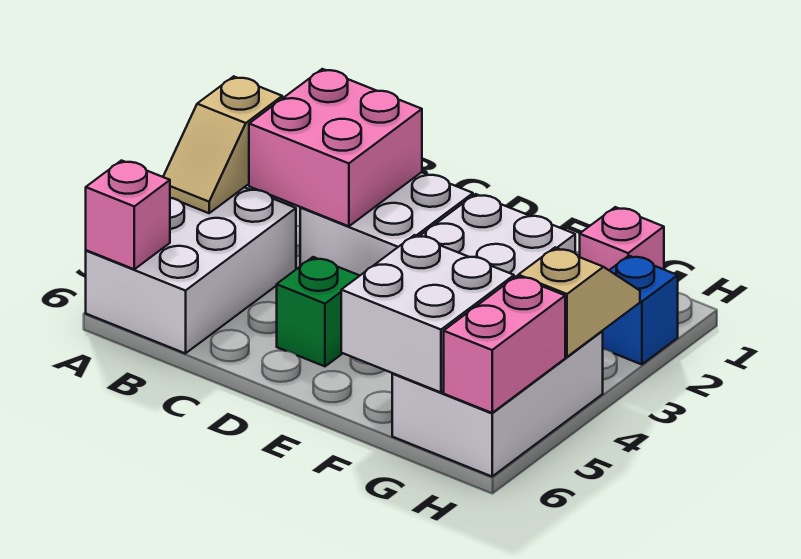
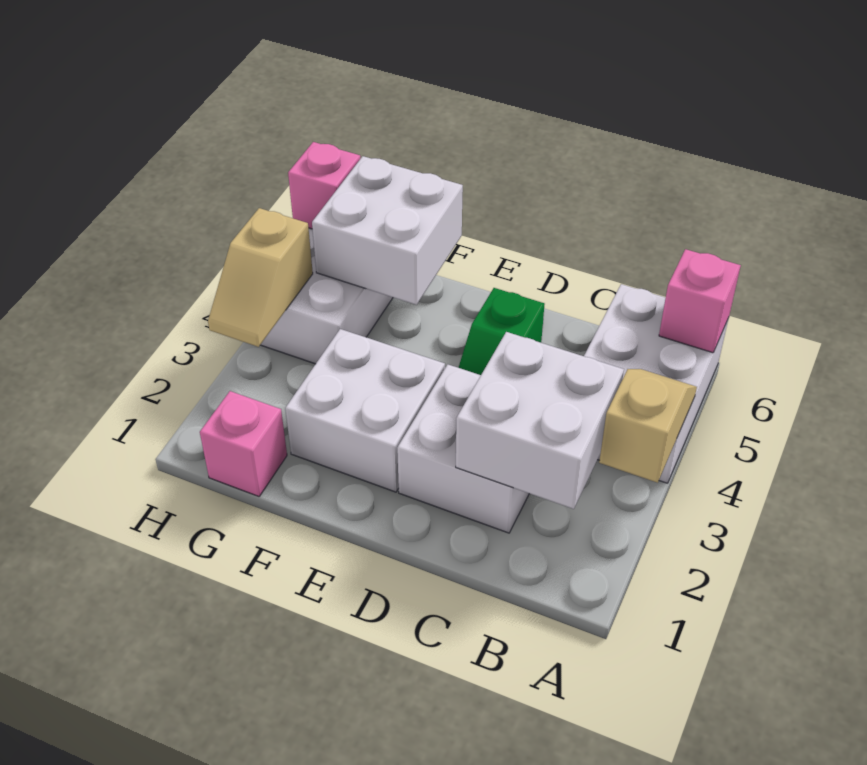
pink brick B2:C3 level 2 -> white brick B2:C3 level 2
blue brick H2 level 1 -> none
pink brick H5:H6 level 2 -> pink brick H6 level 2

